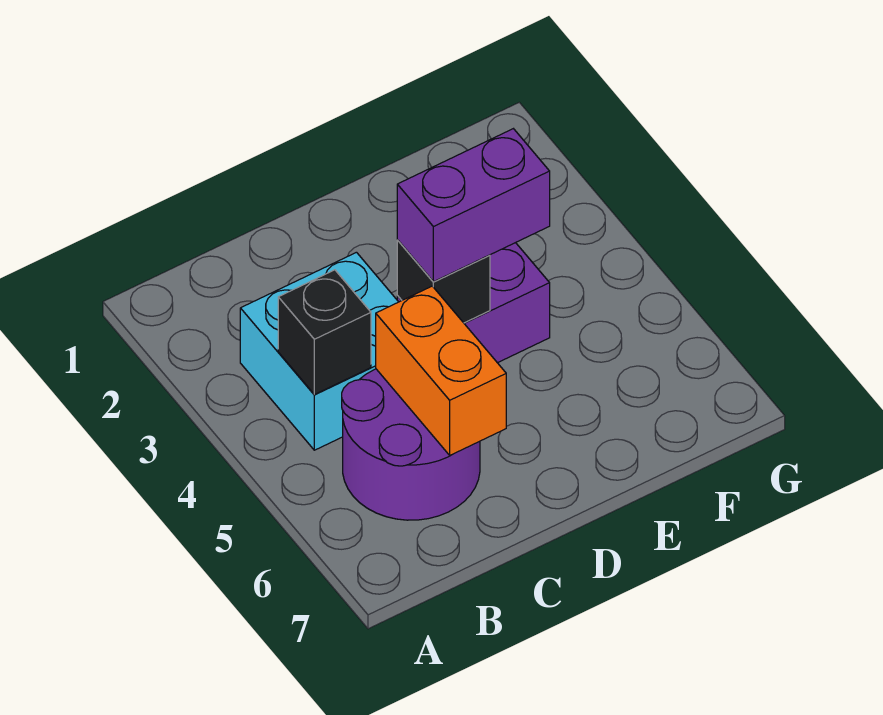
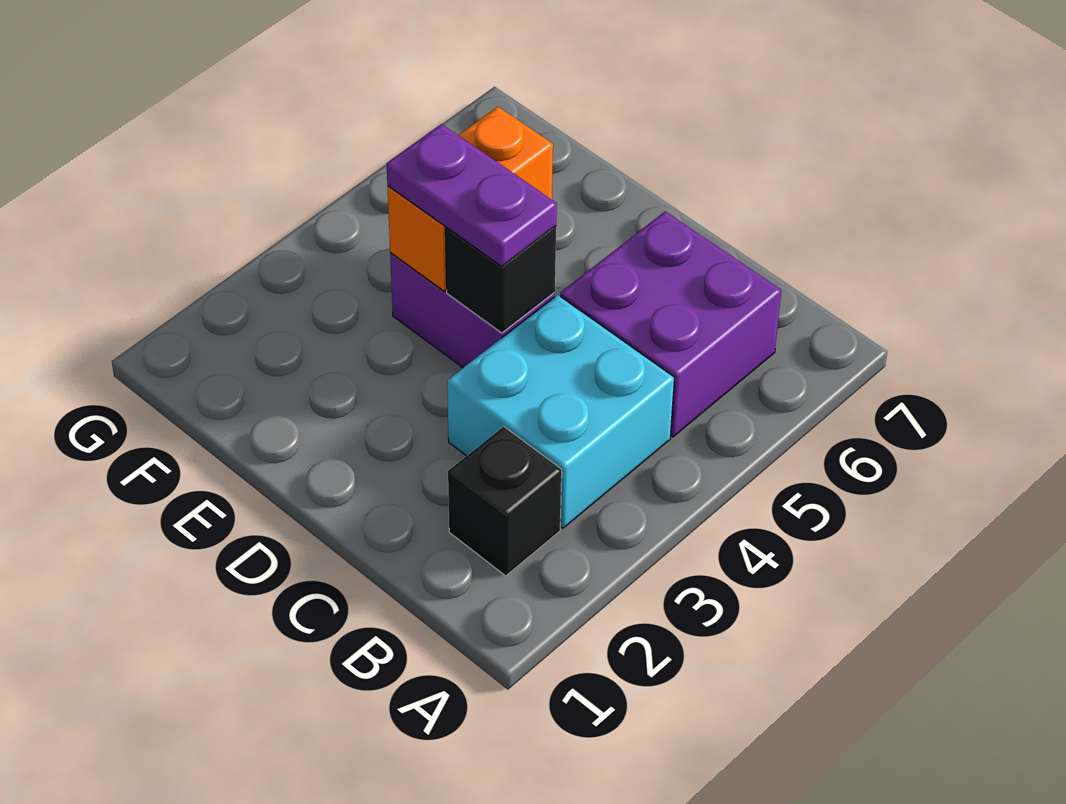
black brick B4 level 2 -> black brick B2 level 1
purple round brick B5:C6 level 1 -> purple brick B5:C6 level 1
orange brick C5:C6 level 2 -> orange brick E4:E5 level 2
purple brick D4:E4 level 3 -> purple plate D4:E4 level 3

